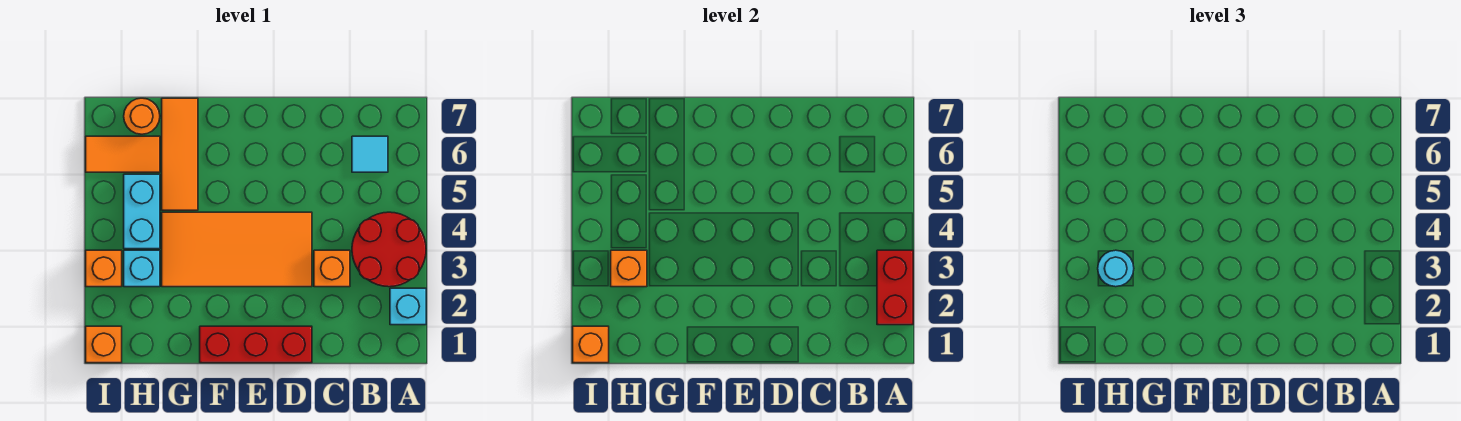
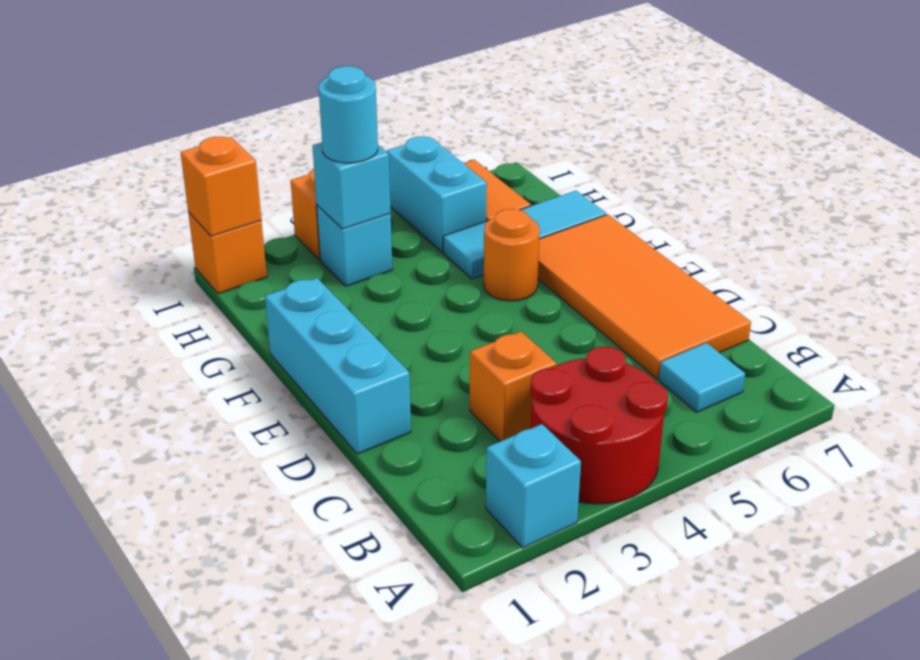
red brick A2:A3 level 2 -> none
red brick D1:F1 level 1 -> cyan brick D1:F1 level 1
orange tile D3:G4 level 1 -> orange tile C6:F7 level 1
orange tile G5:G7 level 1 -> cyan tile G5:G7 level 1
orange brick H3 level 2 -> cyan brick H3 level 2
cyan brick H4:H5 level 1 -> cyan brick H5:I5 level 1
orange round brick H7 level 1 -> orange round brick F5 level 1

